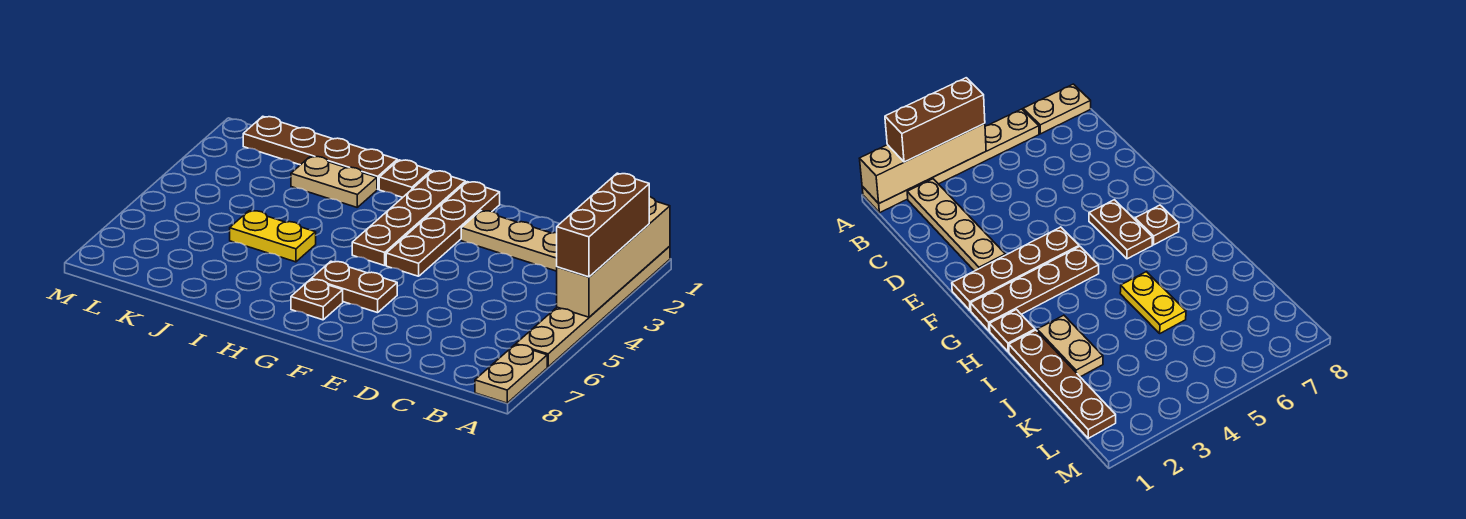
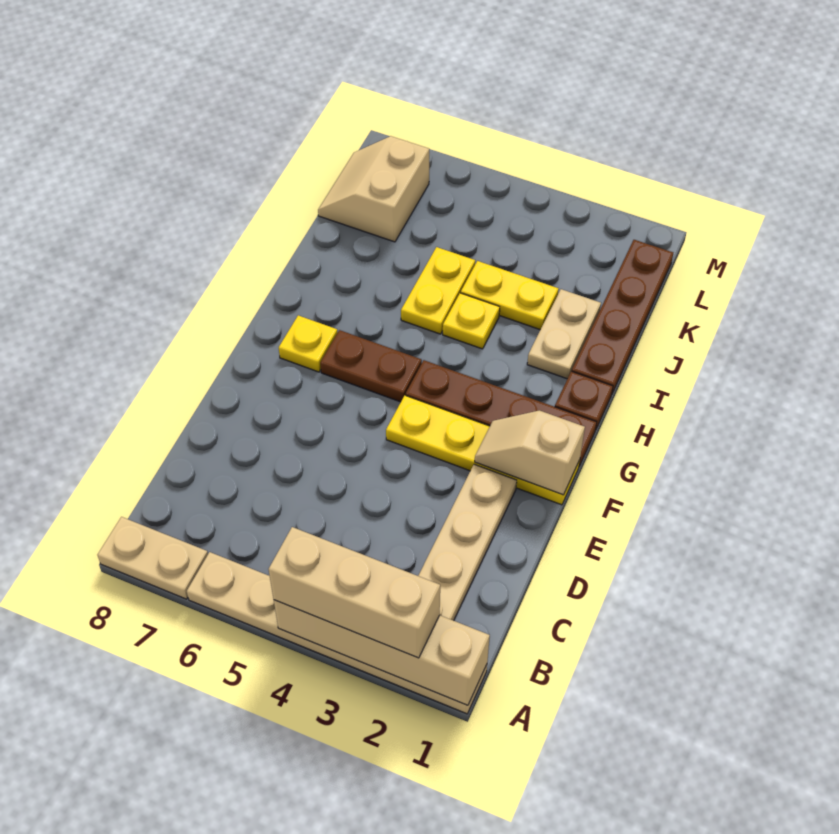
brown brick A2:A4 level 3 -> tan brick A2:A4 level 3
brown plate F1:F4 level 1 -> yellow plate F1:F4 level 1
none -> tan slope F1:F2 level 2 top 1
brown plate F6:G6 level 1 -> brown plate G5:G6 level 1
brown plate G7 level 1 -> yellow plate G7 level 1
none -> yellow plate I4 level 1
none -> yellow plate J3:J4 level 1
none -> tan slope K7:L8 level 1 top 7

